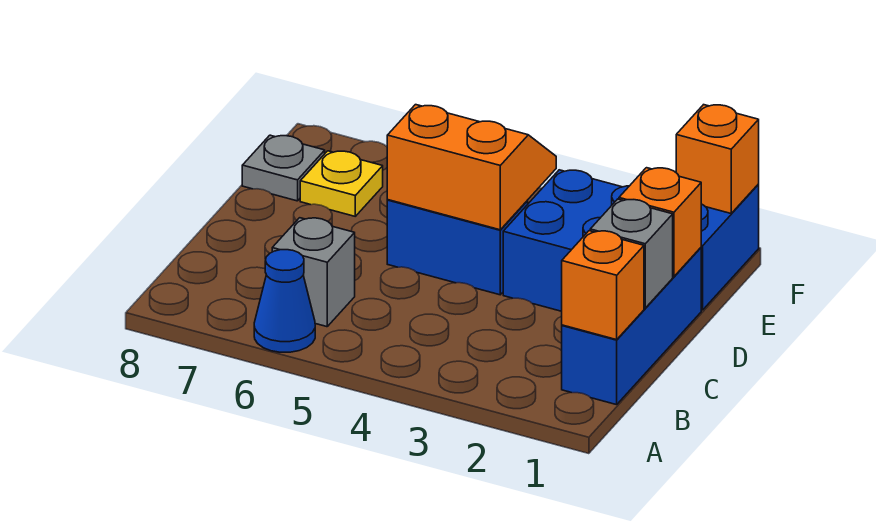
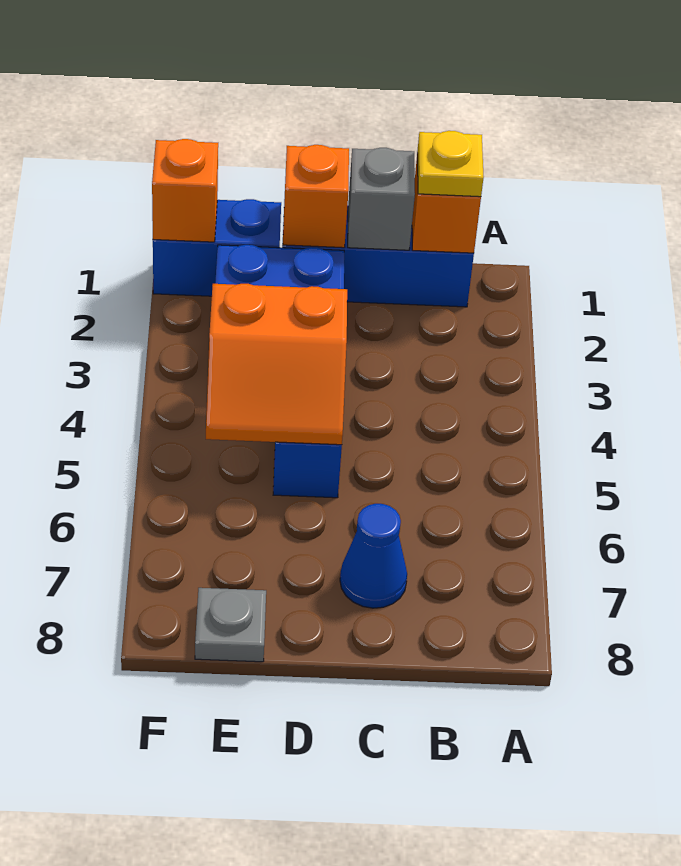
blue cone A6 level 1 -> blue cone C7 level 1
grey brick B6 level 1 -> none
orange slope D4:E5 level 2 top D -> orange slope D4:E5 level 2 top 4
yellow plate E7 level 1 -> yellow plate B1 level 3

